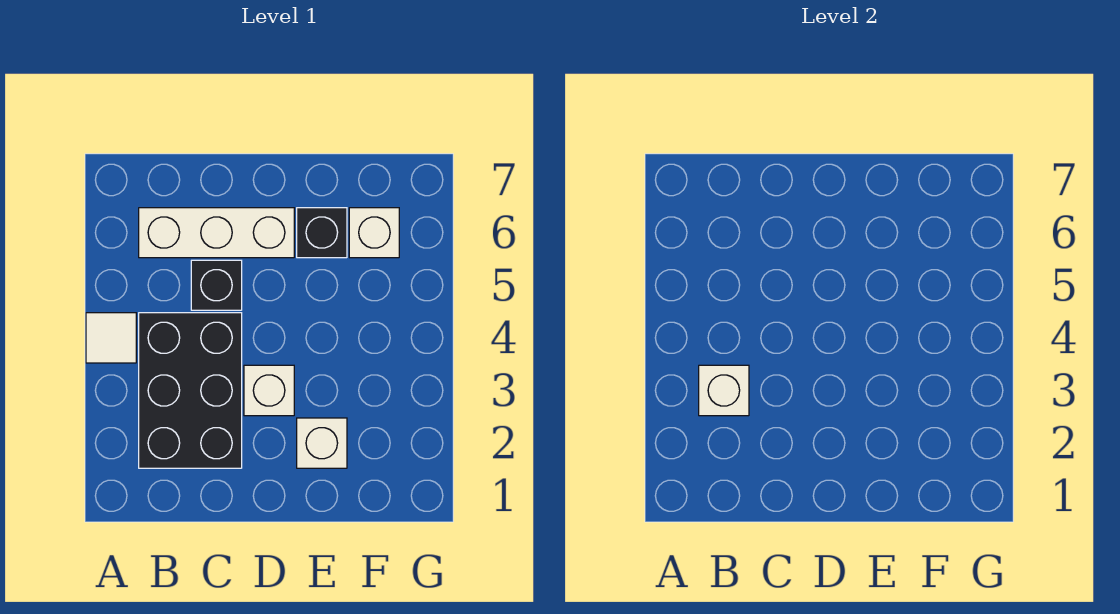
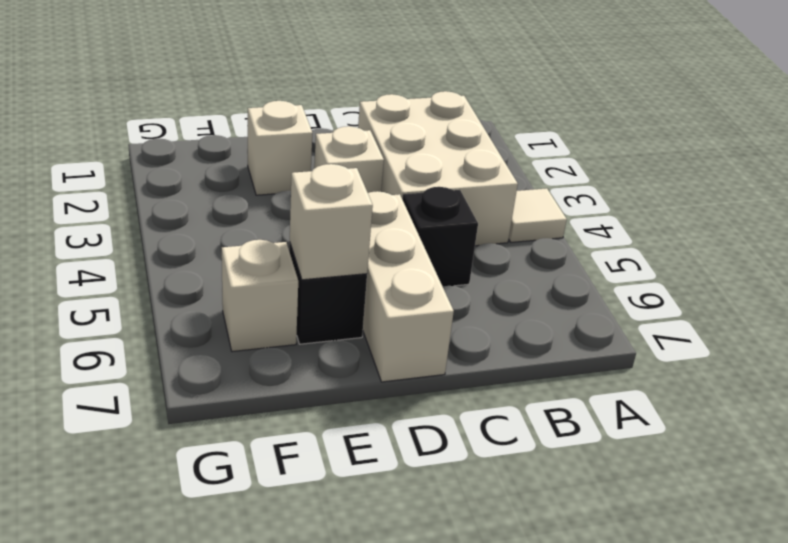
black brick B2:C4 level 1 -> white brick B2:C4 level 1
white brick B3 level 2 -> white brick E6 level 2
white brick B6:D6 level 1 -> white brick D5:D7 level 1

